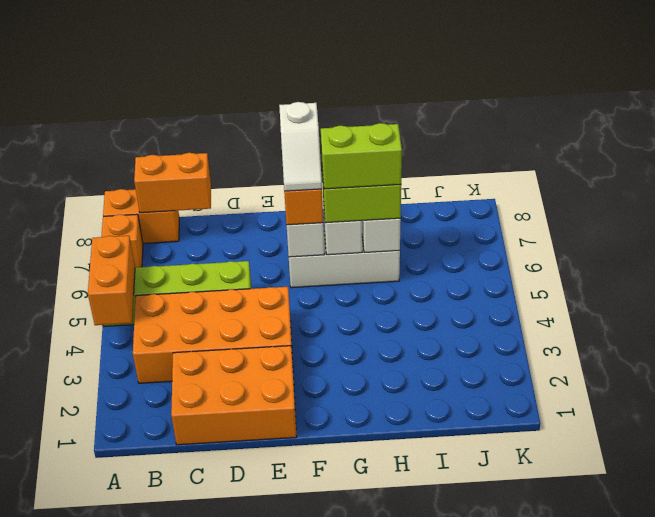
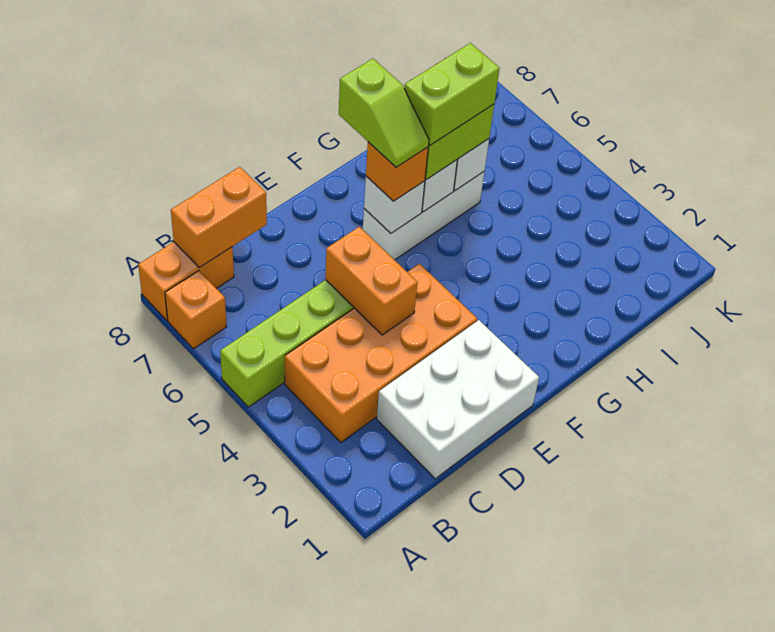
orange brick A4:A5 level 2 -> orange brick D4:D5 level 2
orange brick C1:E2 level 1 -> white brick C1:E2 level 1
white slope F6:F7 level 4 top 7 -> lime slope F6:F7 level 4 top 7

